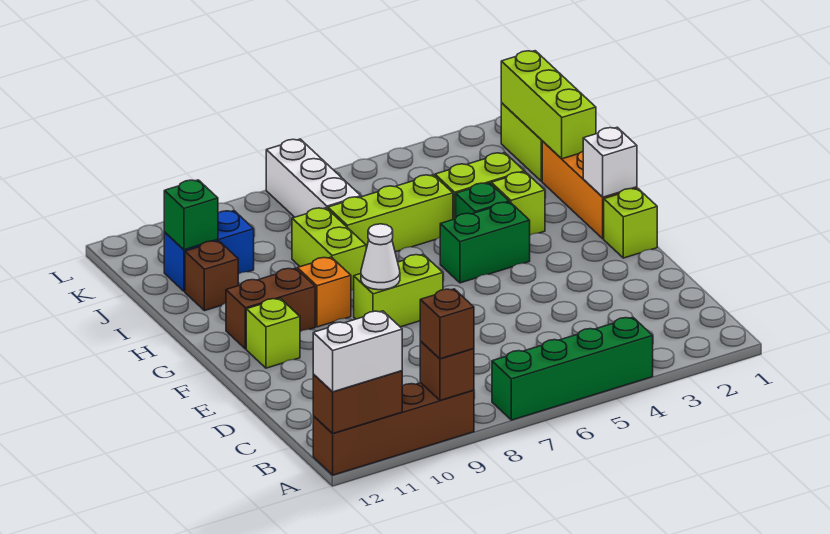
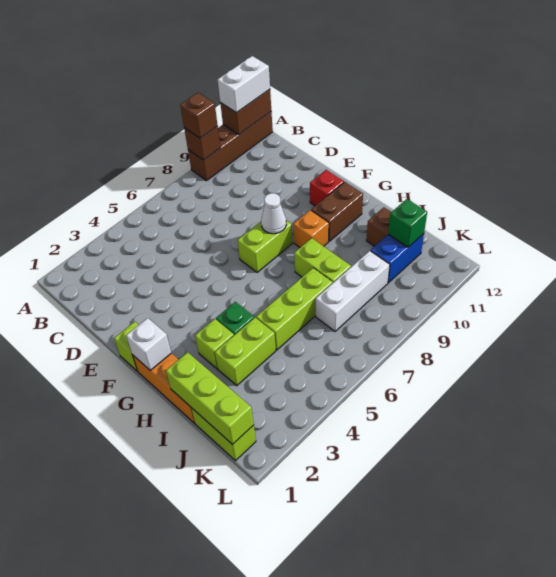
green brick A4:A7 level 1 -> none
lime brick F11 level 1 -> red brick F11 level 1
green brick G4:G5 level 1 -> none
white brick J7:L7 level 1 -> white brick J7:J9 level 1

